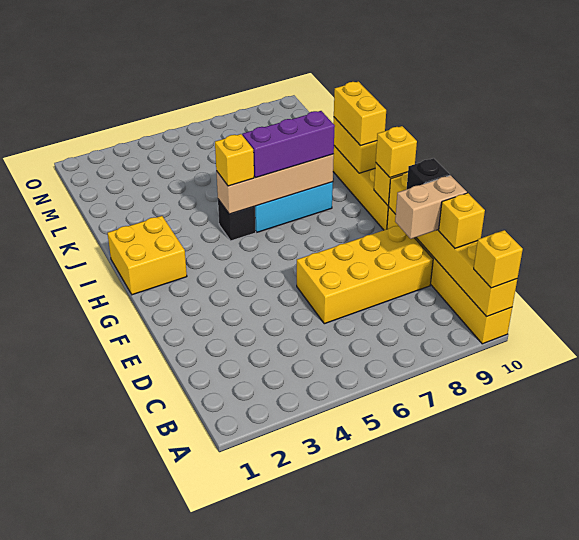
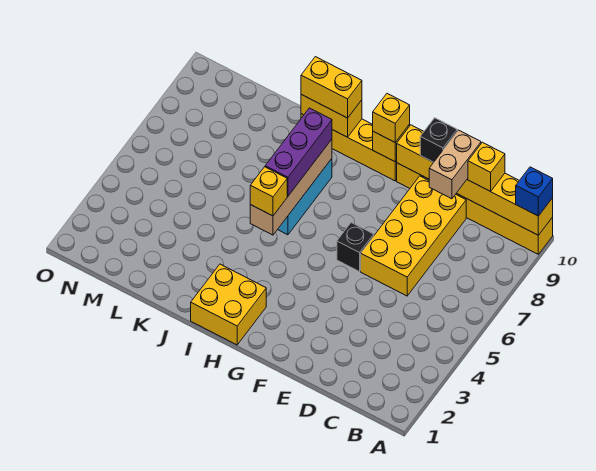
yellow brick A10 level 3 -> blue brick A10 level 3
black brick I5 level 1 -> black brick F6 level 1

